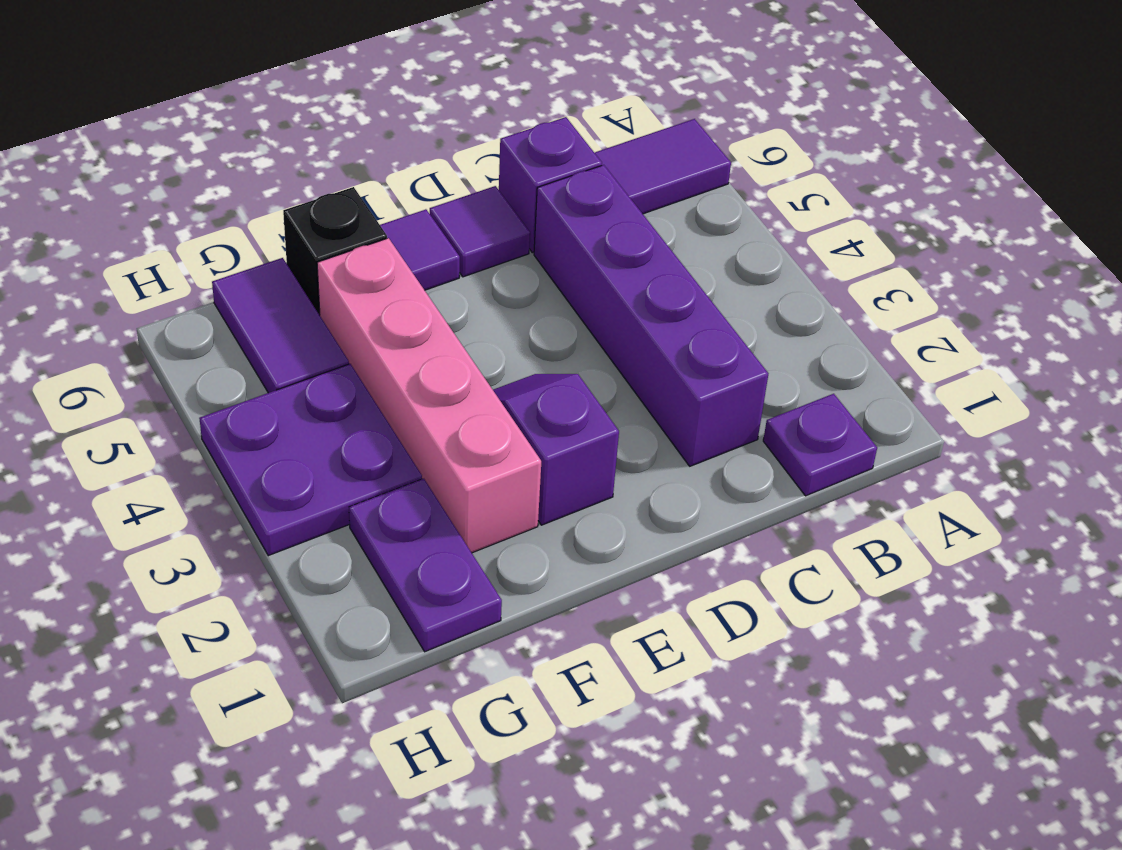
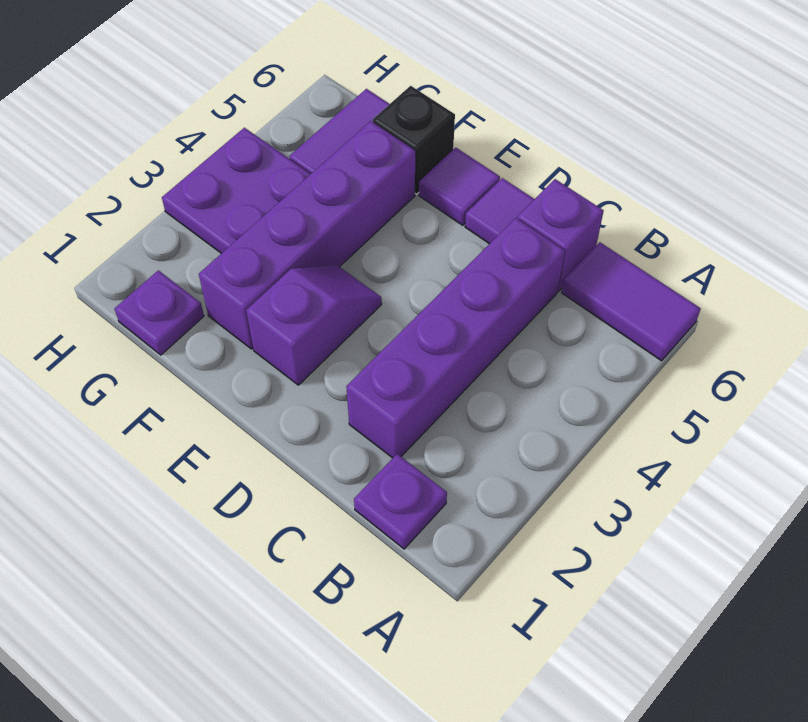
pink brick F2:F5 level 1 -> purple brick F2:F5 level 1
purple plate G1:G2 level 1 -> purple plate G1 level 1

